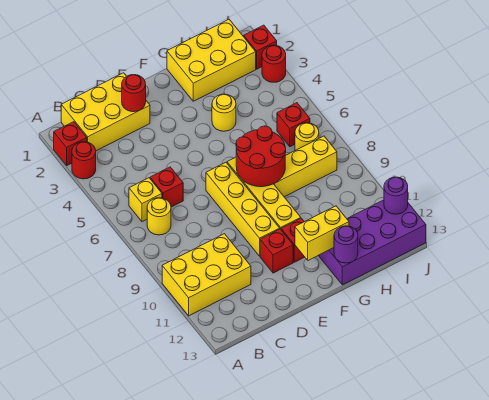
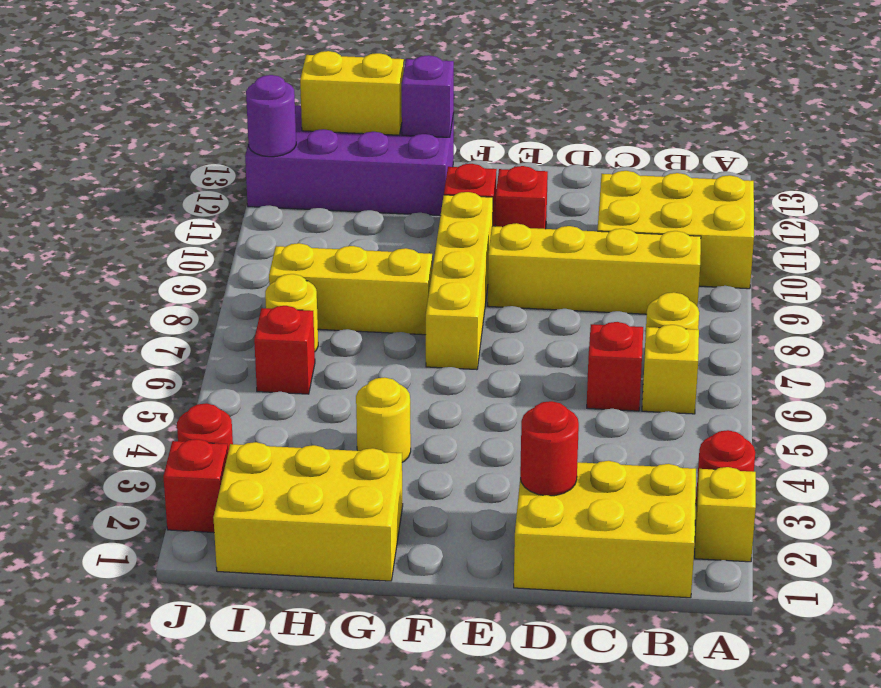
red brick A2 level 1 -> yellow brick A2 level 1
yellow brick E7:E10 level 1 -> yellow brick B9:E9 level 1
red round brick F7:G8 level 2 -> none
yellow brick F12:G12 level 2 -> yellow brick H13:I13 level 2
purple round brick G13 level 2 -> purple brick G13 level 2

